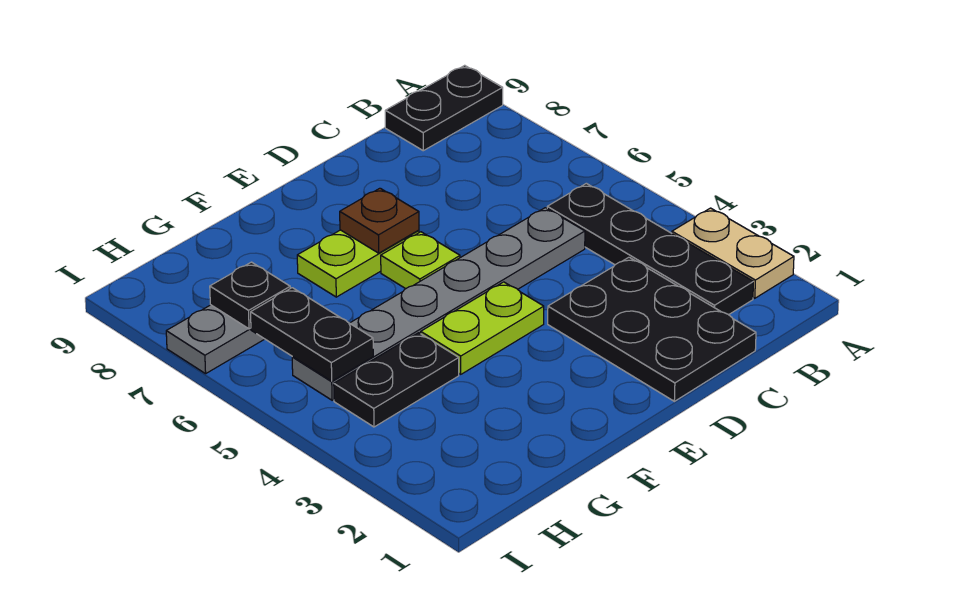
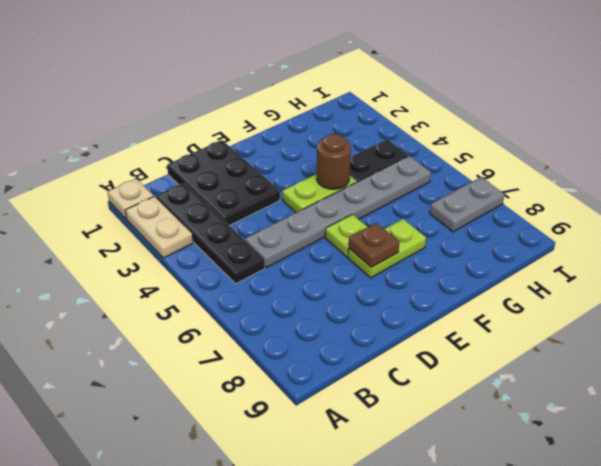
none -> tan plate A1 level 1
black plate A9:B9 level 1 -> none
none -> brown round brick F4 level 2
black plate H5:H6 level 2 -> none
black plate H7 level 2 -> none

